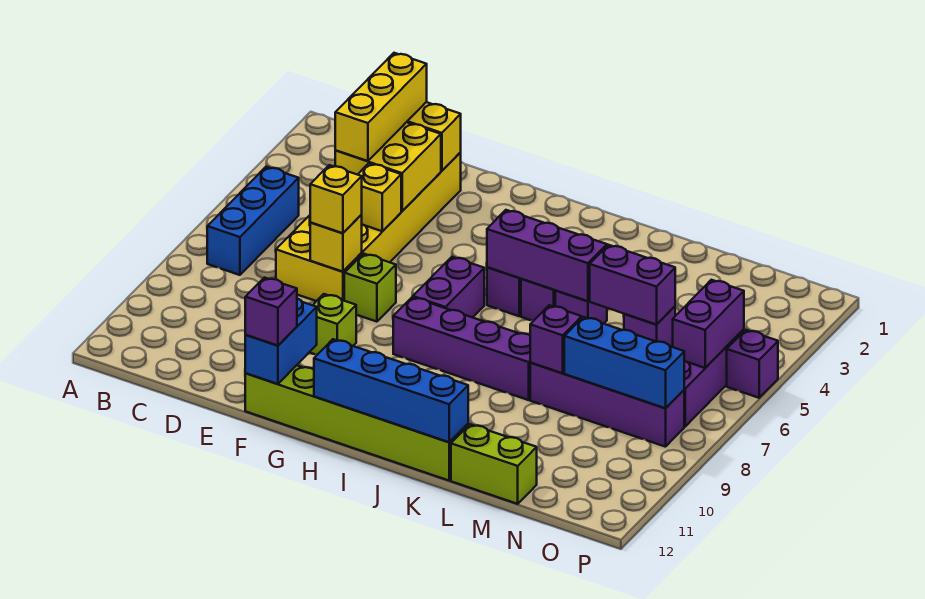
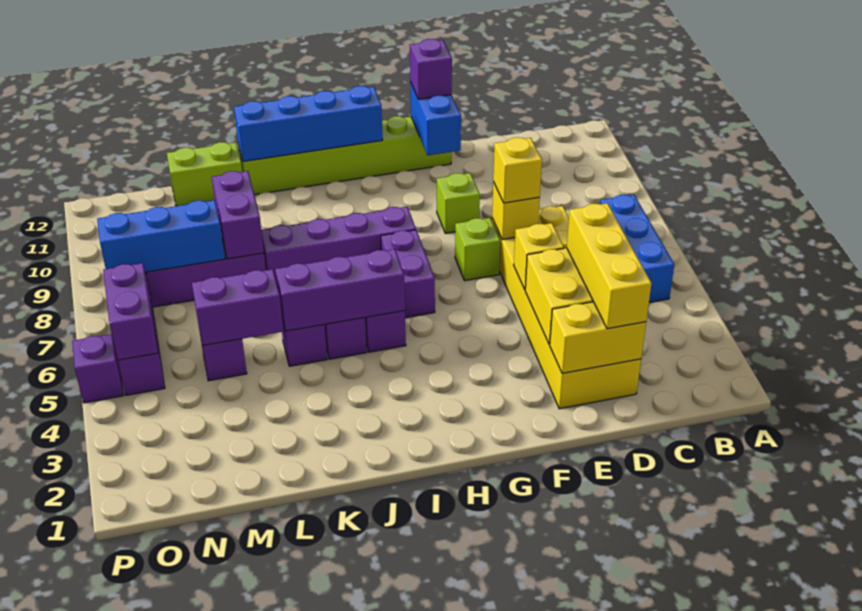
purple brick L8 level 2 -> purple brick L8:L9 level 2

